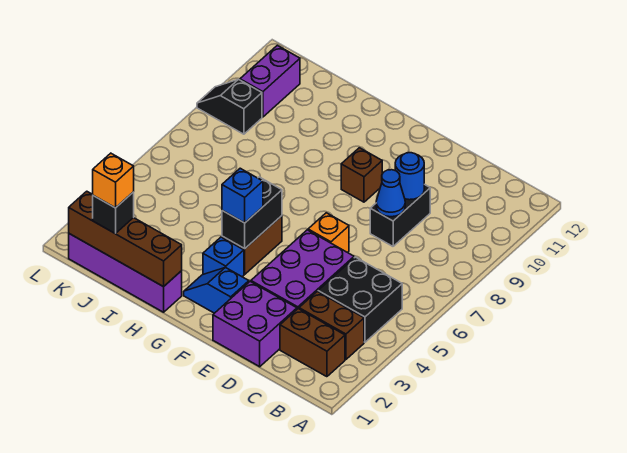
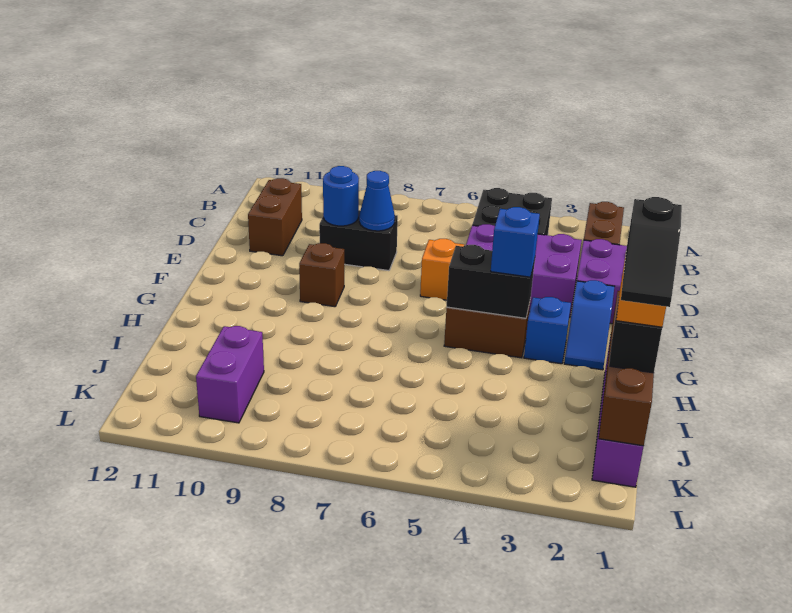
brown brick B3:C3 level 1 -> brown brick C11:D11 level 1
black slope K9:L9 level 1 top K -> black slope J1:K1 level 5 top J
purple brick K10:K11 level 1 -> purple brick J10:K10 level 1

